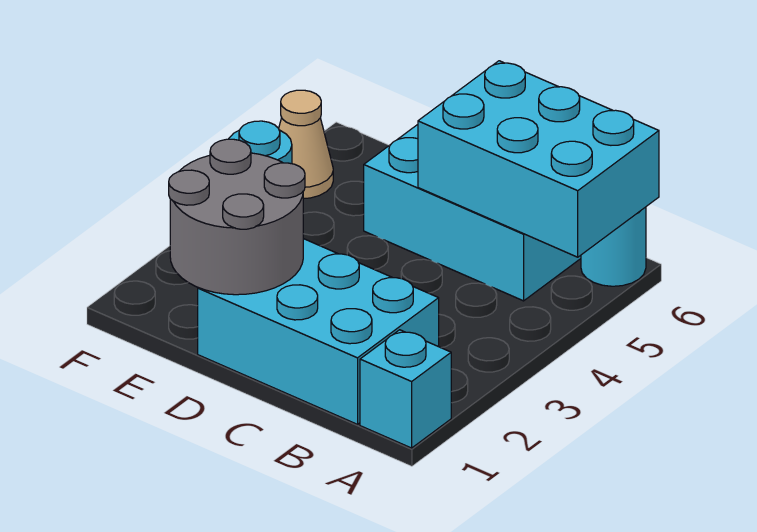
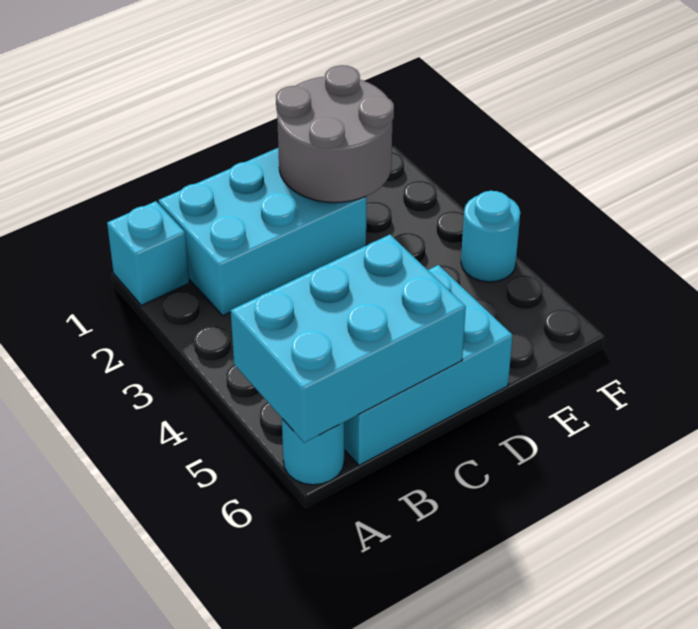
tan cone F5 level 1 -> none

